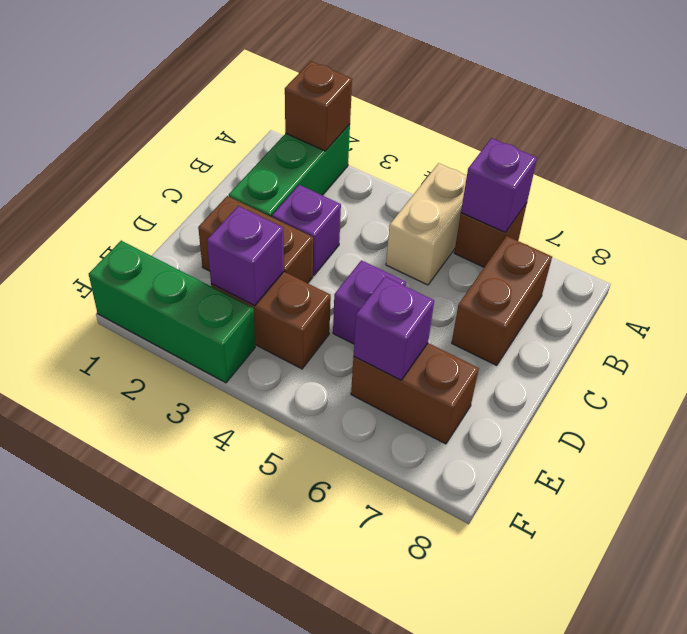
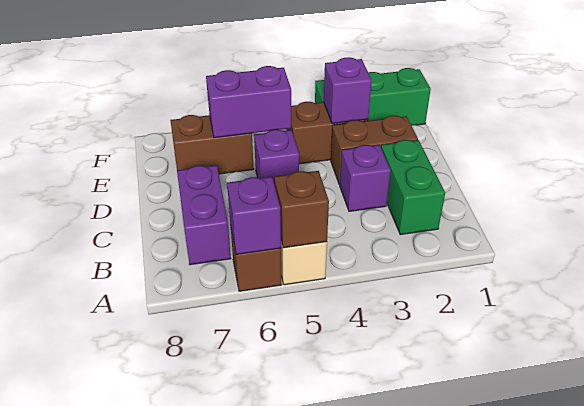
green brick A2:C2 level 1 -> green brick B2:C2 level 1
brown brick A2 level 2 -> brown brick A5 level 2
brown brick B7:C7 level 1 -> purple brick B7:C7 level 1
purple brick E6 level 2 -> purple brick E5:E6 level 2

